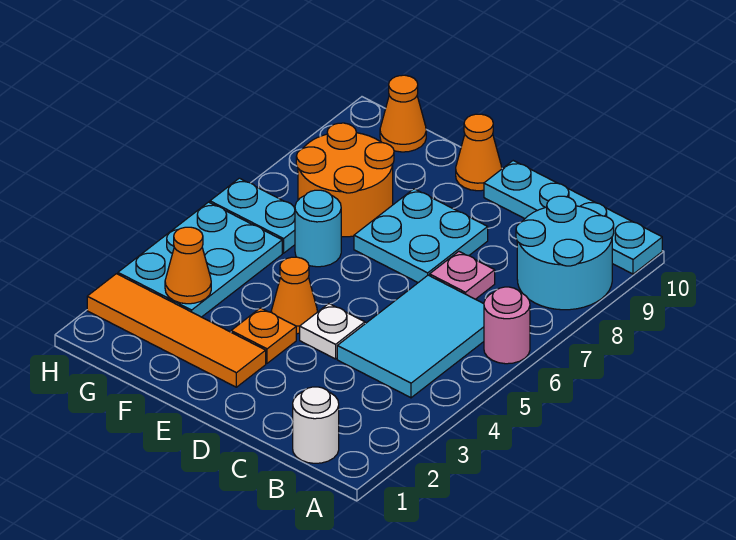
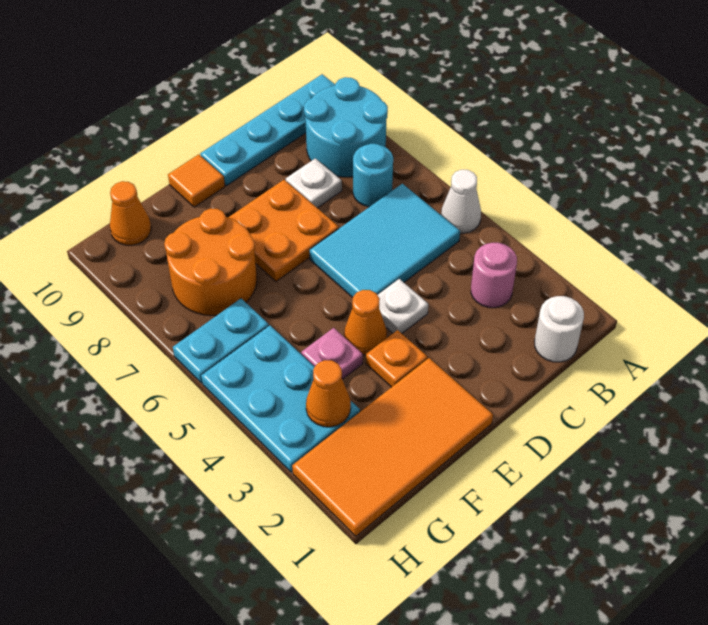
none -> white cone A5 level 1
pink round brick A6 level 1 -> pink round brick B3 level 1
cyan tile B4:C6 level 1 -> cyan tile B5:D6 level 1
pink plate C7 level 1 -> pink plate F4 level 1
none -> white plate C8 level 1
cyan plate D7:E8 level 1 -> orange plate D7:E8 level 1
orange tile E2:H2 level 1 -> orange tile E1:H2 level 1
orange cone E10 level 1 -> orange tile E10 level 1
cyan round brick F6 level 1 -> cyan round brick B7 level 1

